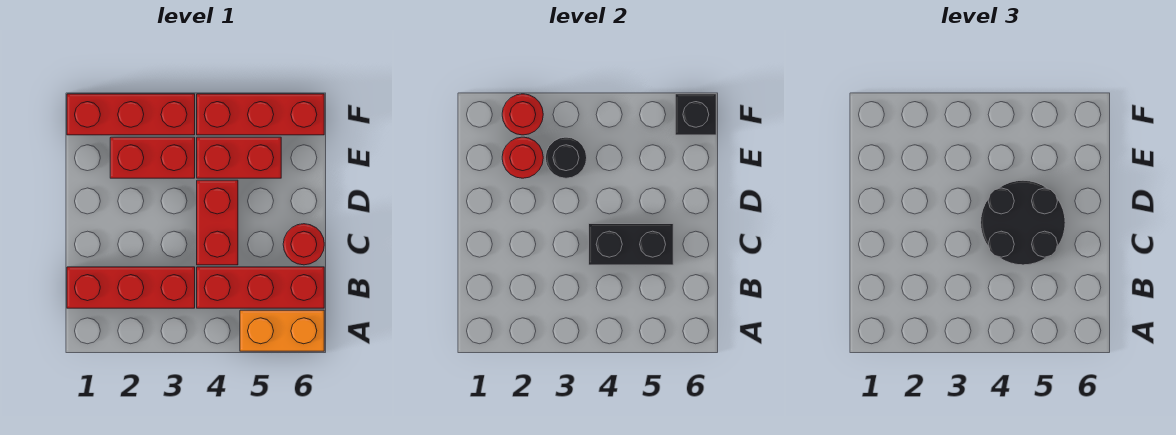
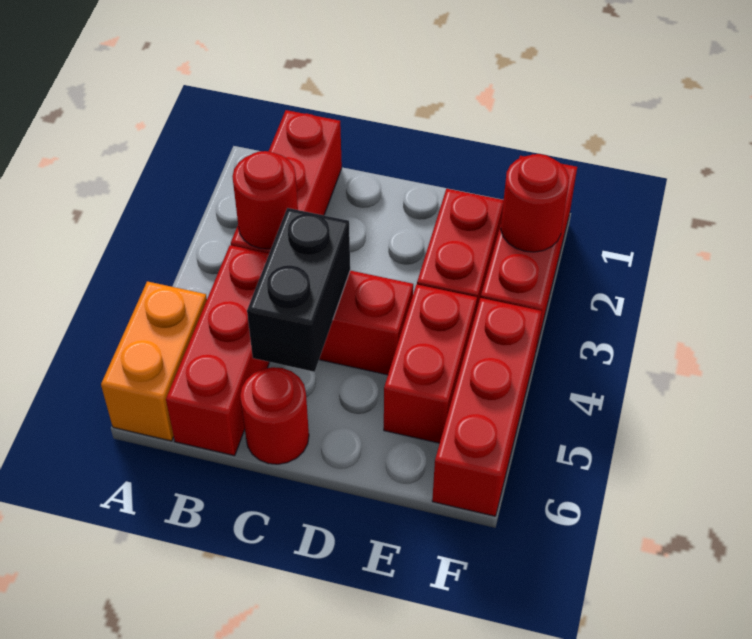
black round brick C4:D5 level 3 -> none
red round brick E2 level 2 -> red round brick B3 level 2
black round brick E3 level 2 -> none
black brick F6 level 2 -> none

